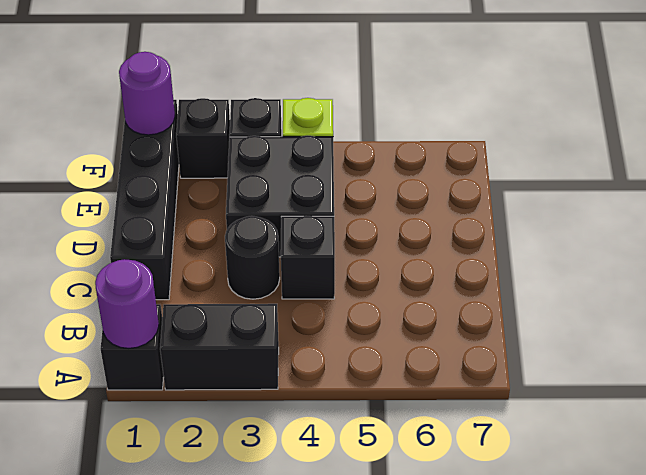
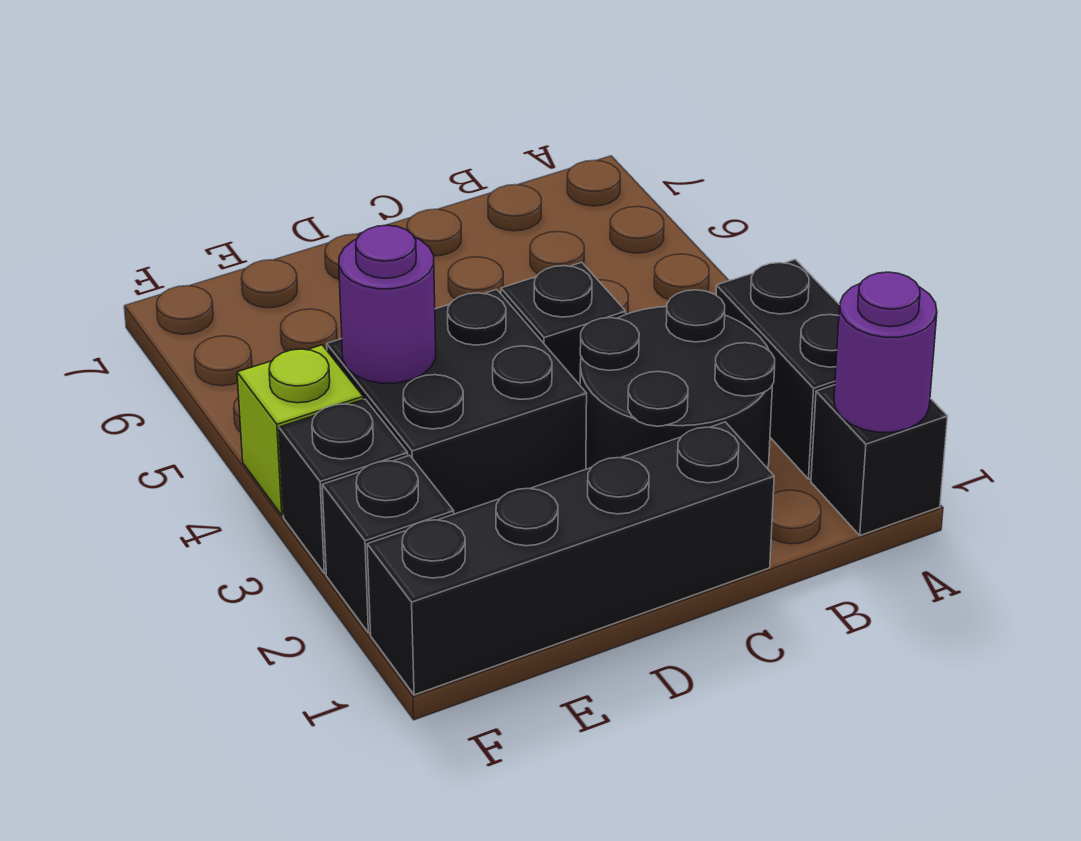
black round brick C3 level 1 -> black round brick B2:C3 level 1
purple round brick F1 level 2 -> purple round brick E4 level 2

